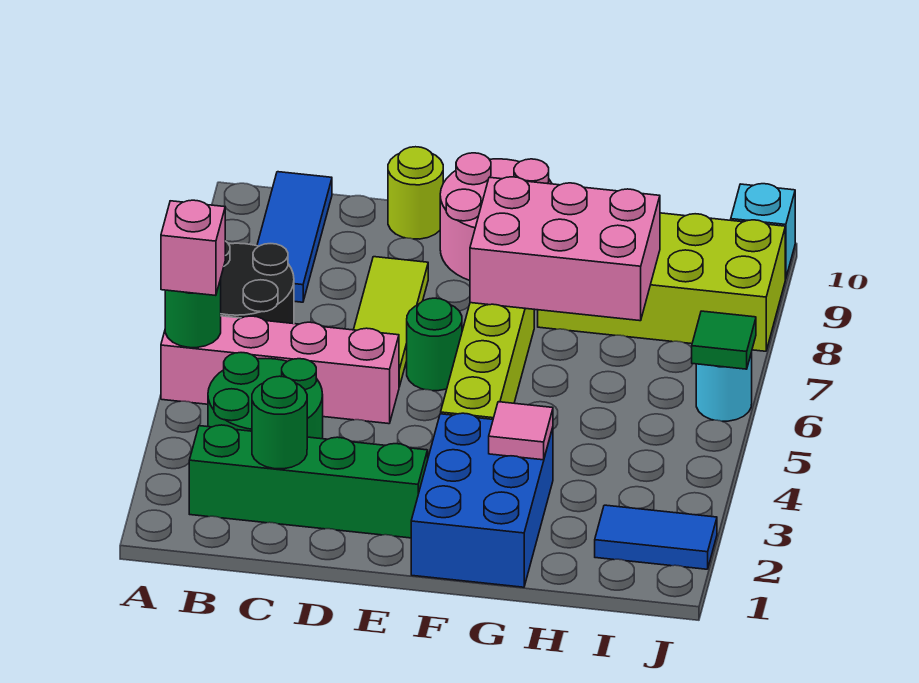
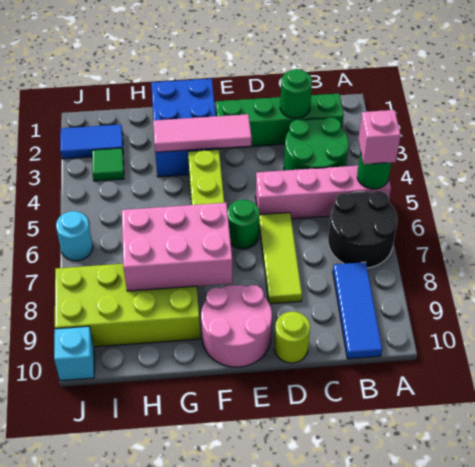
pink tile G3 level 2 -> pink tile E3:G3 level 2
green tile J6 level 2 -> green tile I3 level 1

